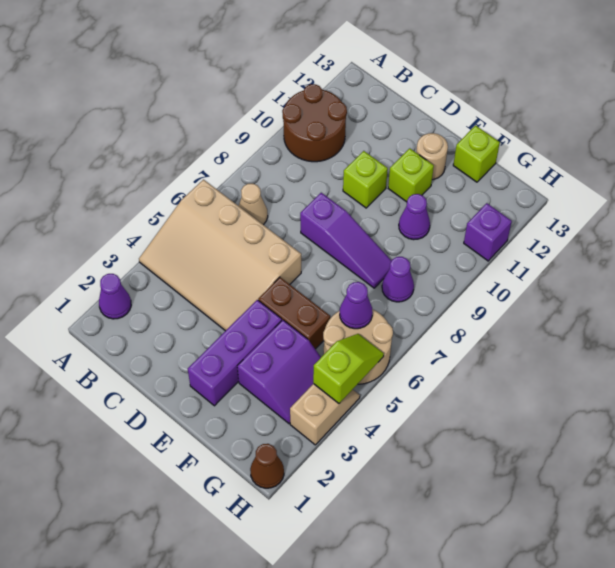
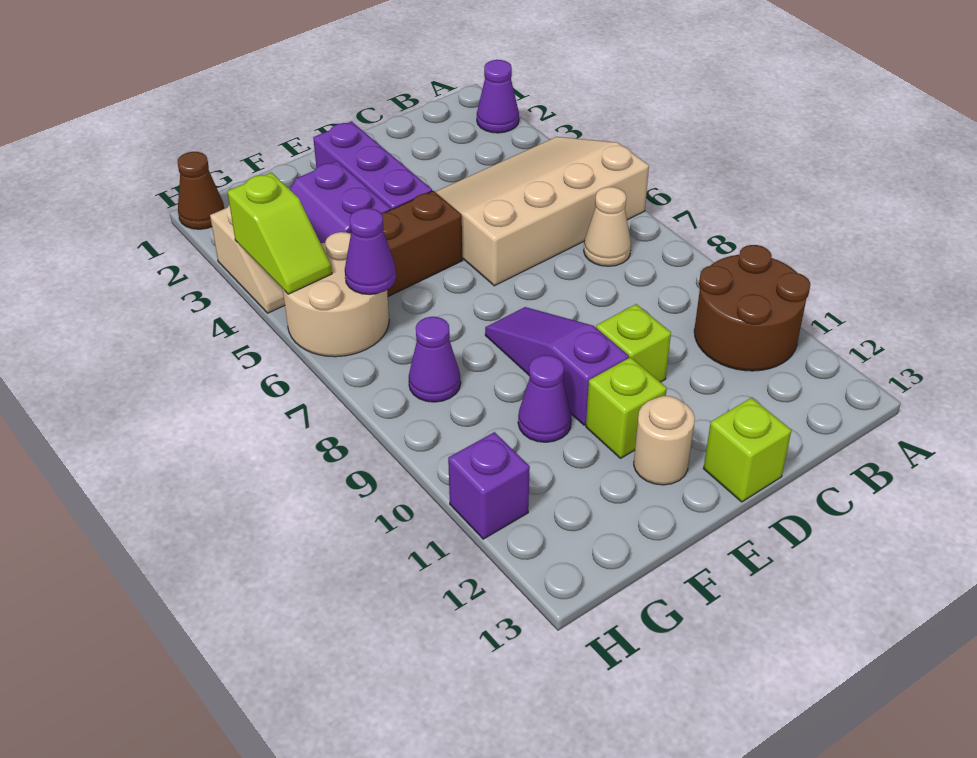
purple slope D8:F8 level 1 top D -> purple slope E8:E10 level 1 top 10
lime brick F13 level 1 -> lime brick D13 level 1

